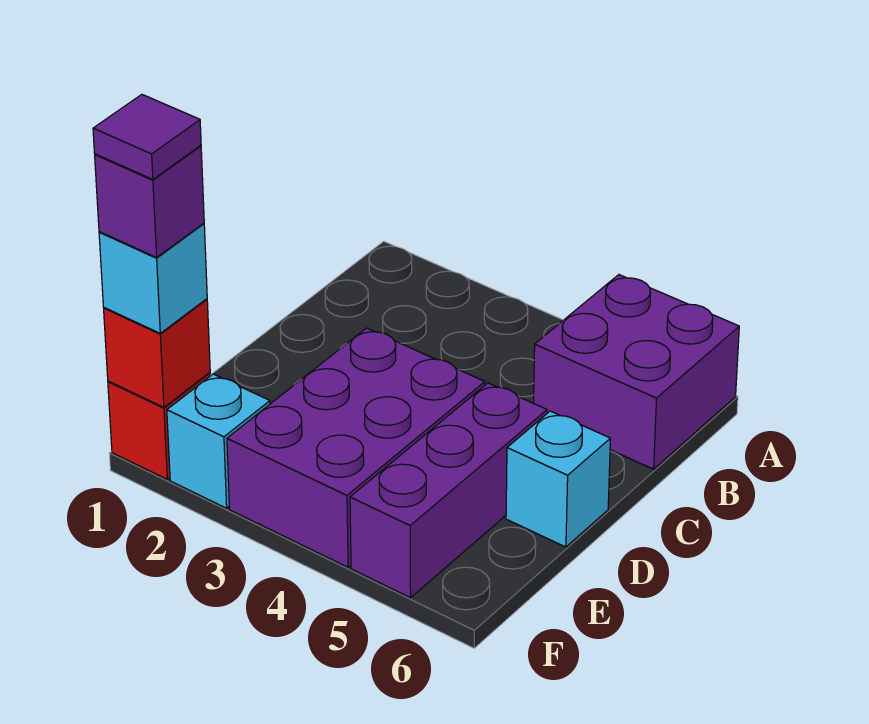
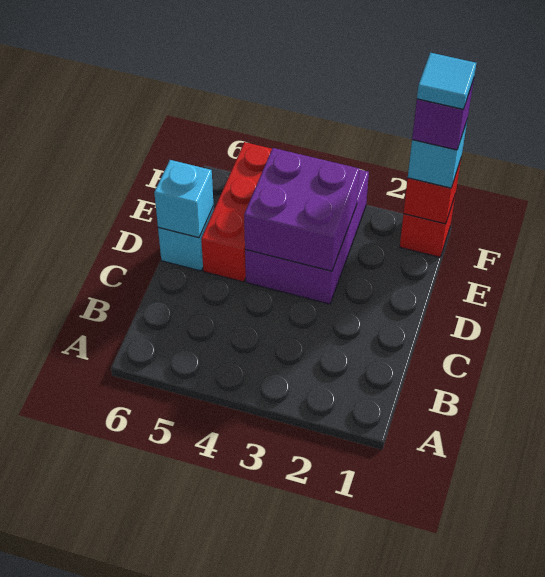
purple brick A5:B6 level 1 -> purple brick D3:E4 level 2
purple brick D5:F5 level 1 -> red brick D5:F5 level 1
purple tile F1 level 5 -> cyan tile F1 level 5
cyan brick F2 level 1 -> cyan brick D6 level 2

